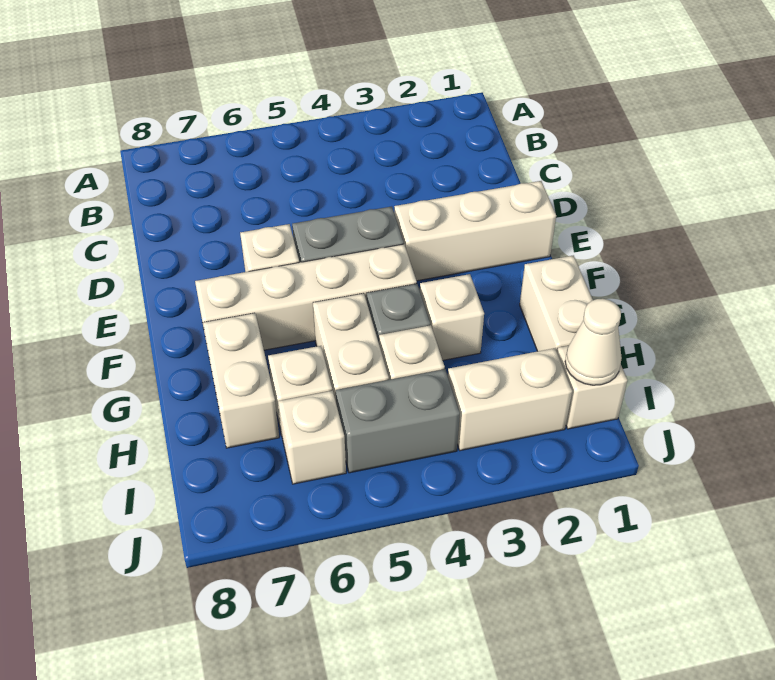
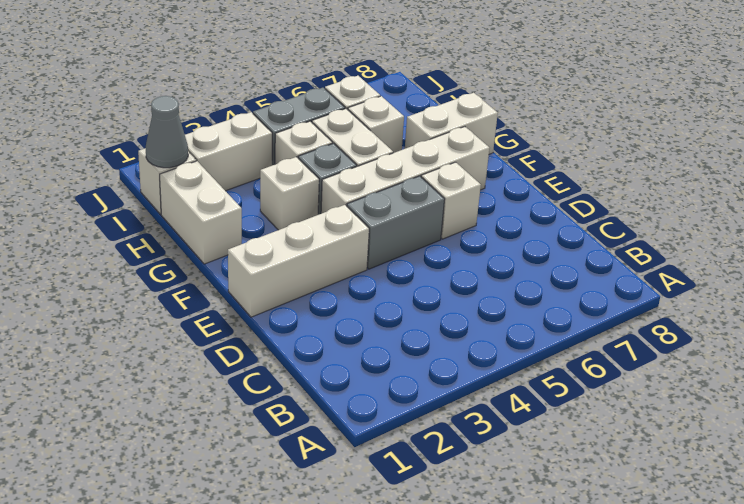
white brick G7:H7 level 1 -> white brick G7:G8 level 1
white cone I1 level 2 -> grey cone I1 level 2

